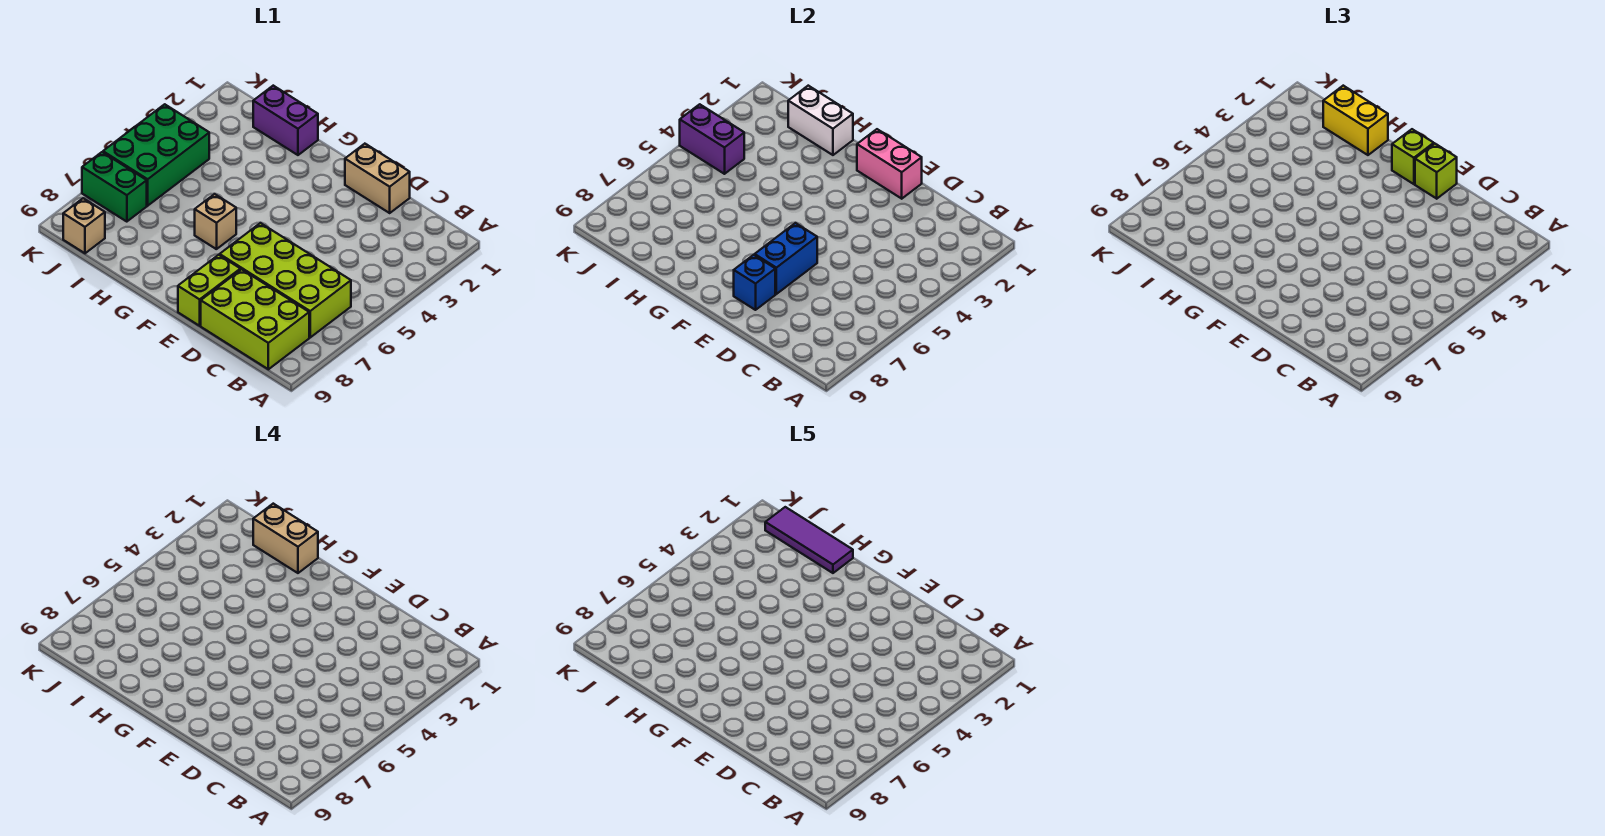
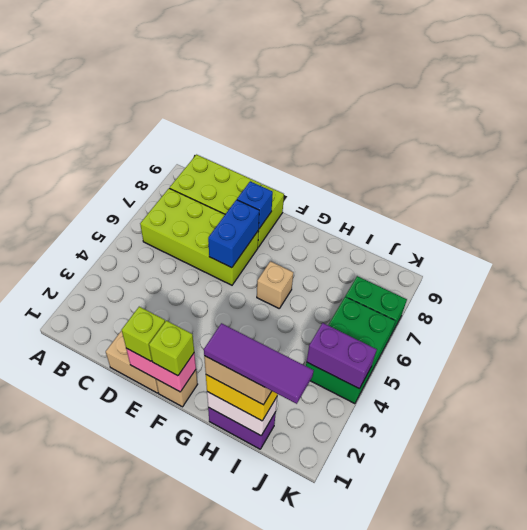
tan brick J9 level 1 -> tan brick F1 level 1

